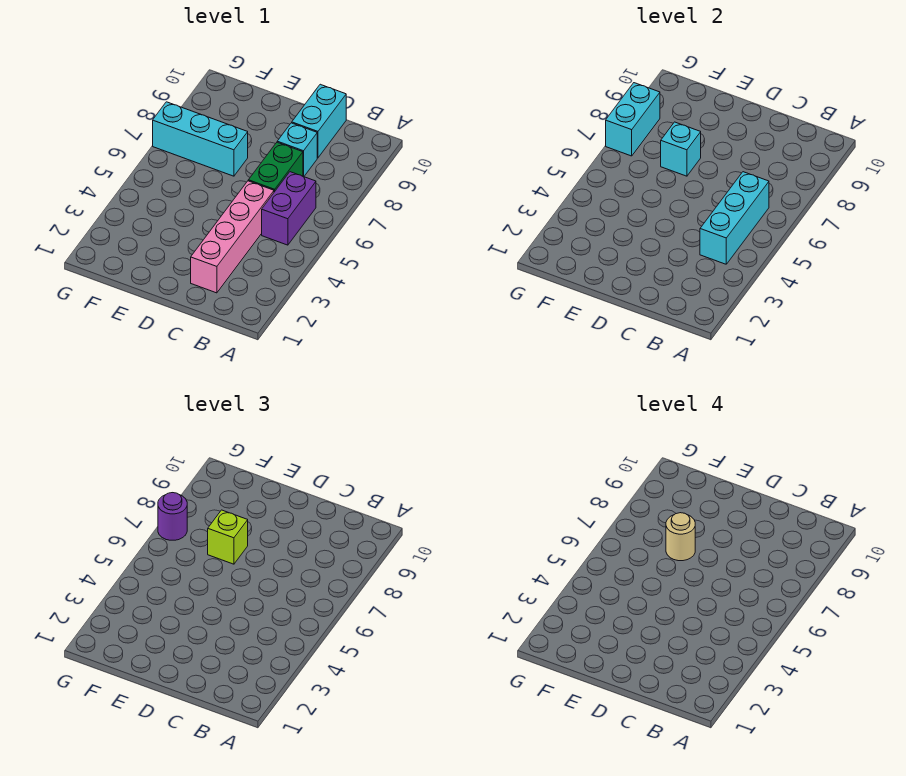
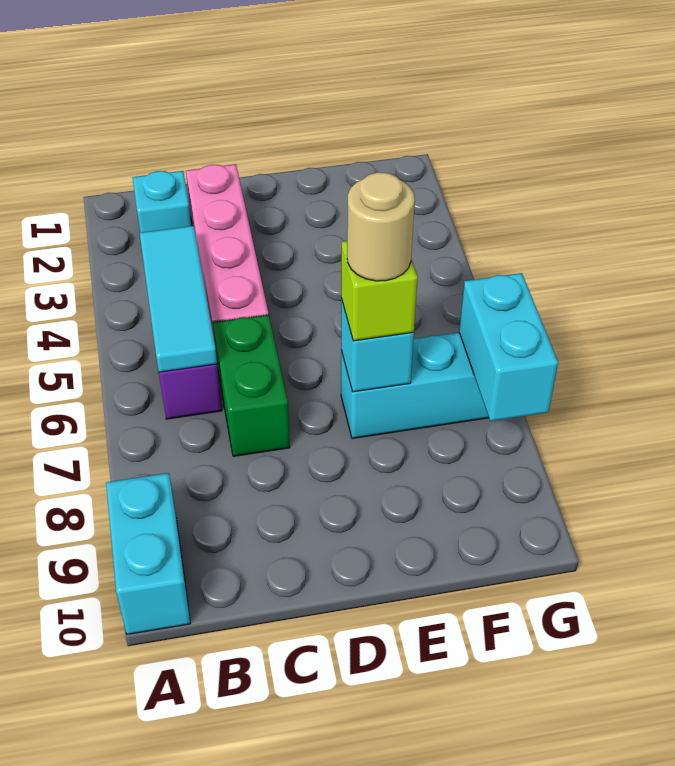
cyan brick B4:B6 level 2 -> cyan tile B4:B6 level 2
cyan brick C8 level 1 -> cyan brick B2 level 1
cyan brick C9:C10 level 1 -> cyan brick A9:A10 level 1
purple round brick G7 level 3 -> none

